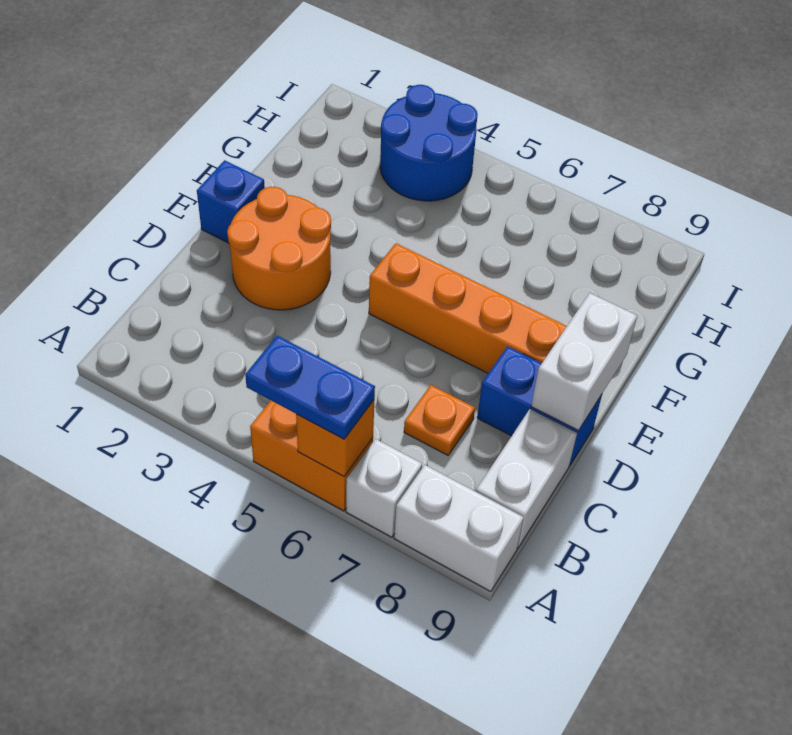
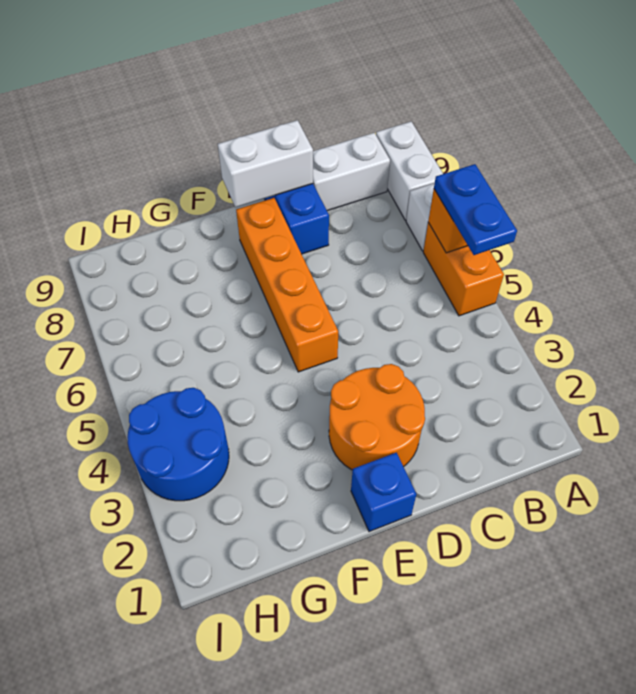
orange plate C7 level 1 -> none

